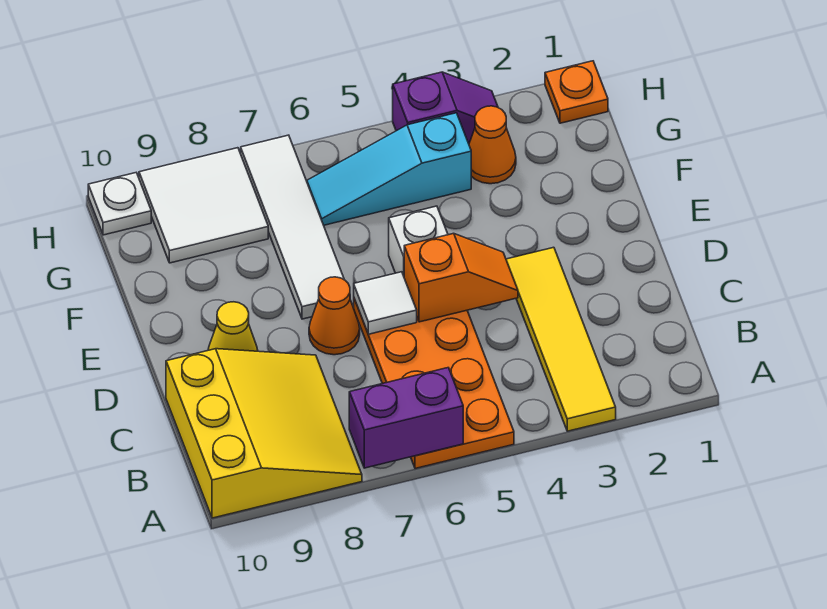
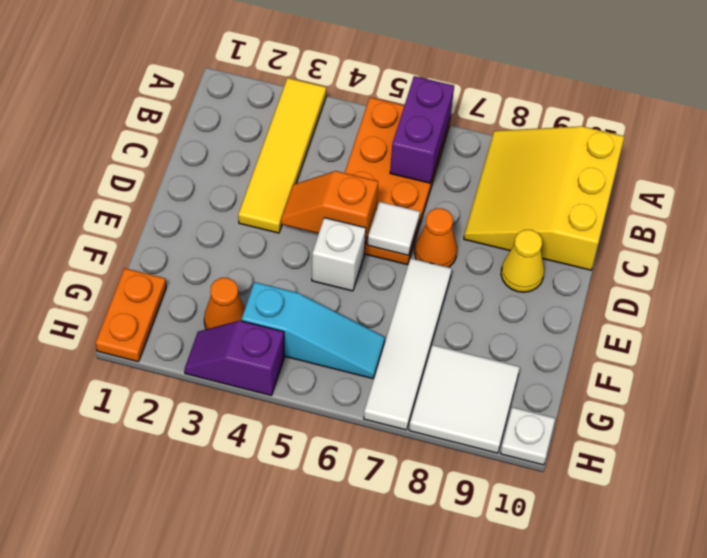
purple brick A6:A7 level 2 -> purple brick A6:B6 level 2
orange plate H1 level 1 -> orange plate G1:H1 level 1

